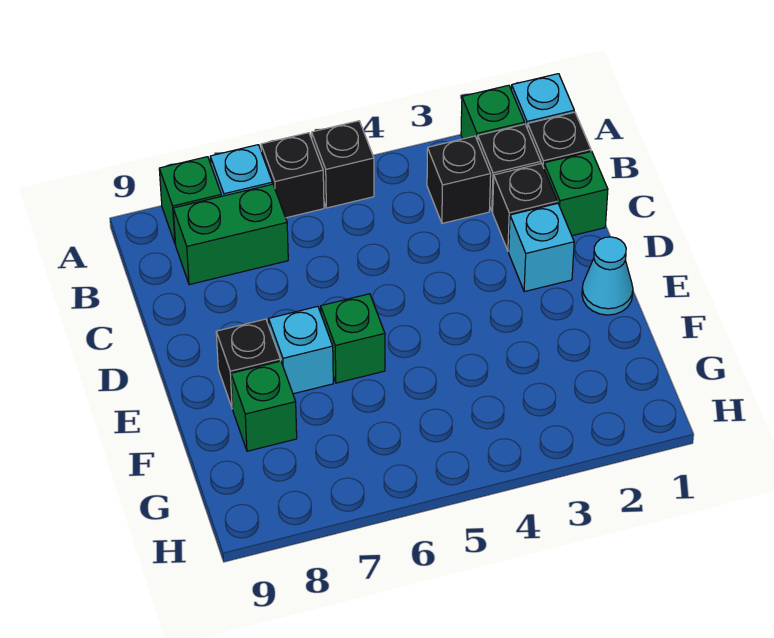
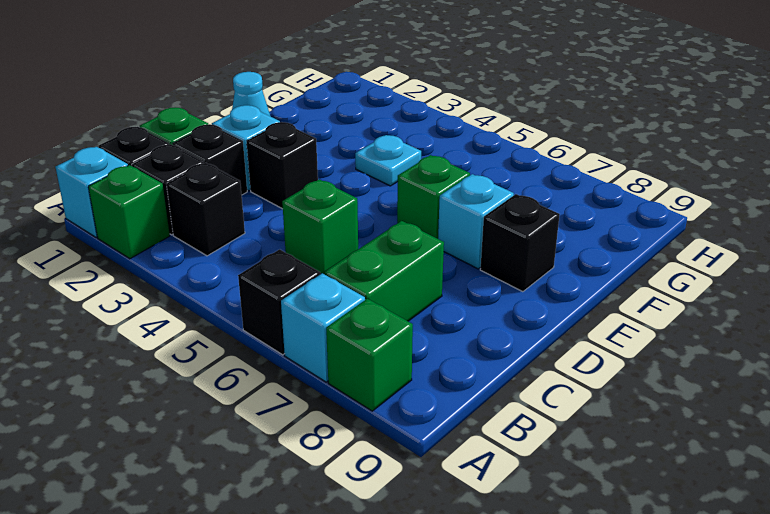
black brick A5 level 1 -> black brick D3 level 1
green brick B7:B8 level 1 -> green brick B7:C7 level 1
none -> cyan plate F4 level 1
green brick F8 level 1 -> green brick C5 level 1

